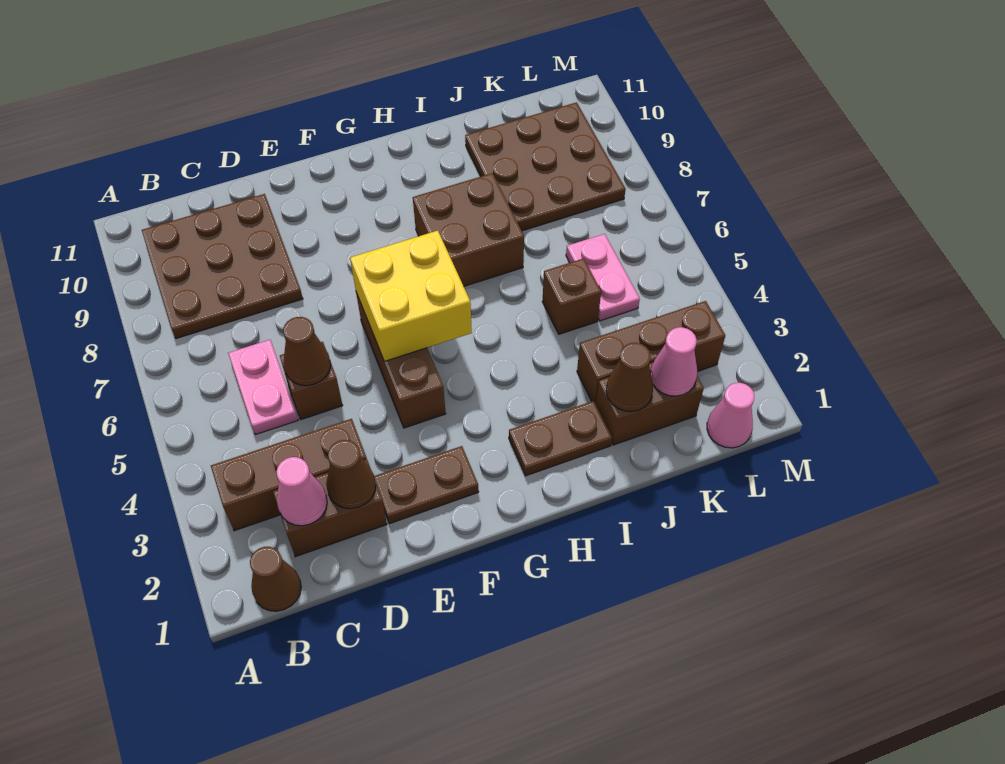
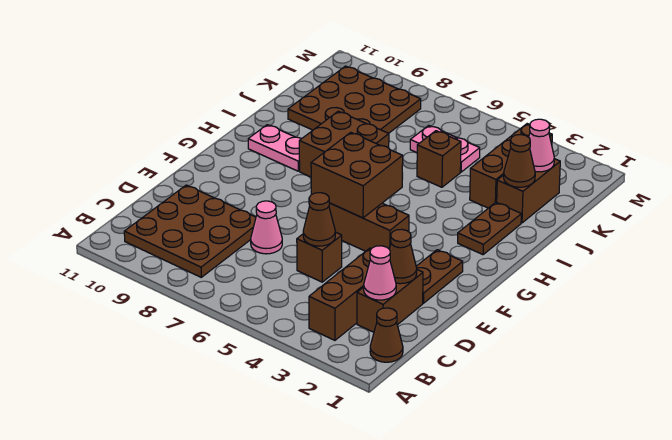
pink plate C5:C6 level 1 -> pink plate H9:H10 level 1
yellow brick F5:G6 level 2 -> brown brick F5:G6 level 2
pink cone L1 level 1 -> pink cone D7 level 1

